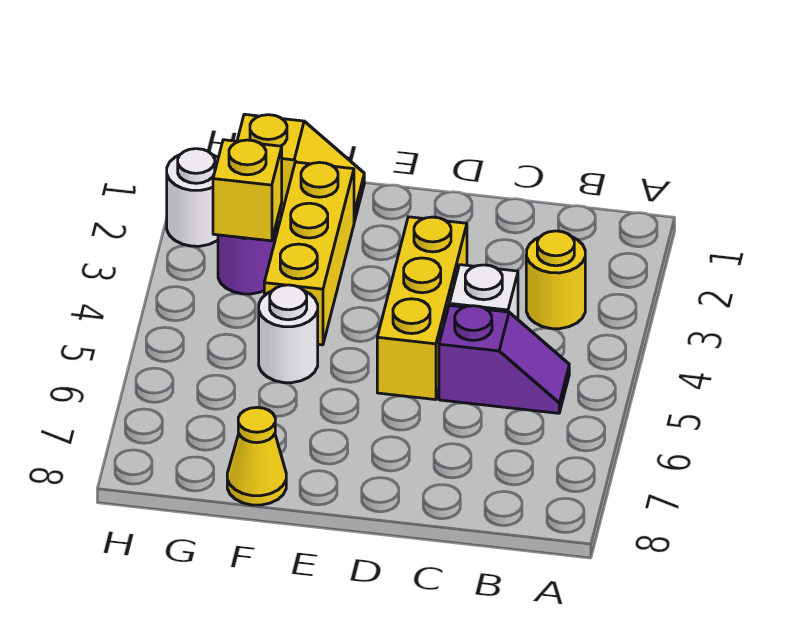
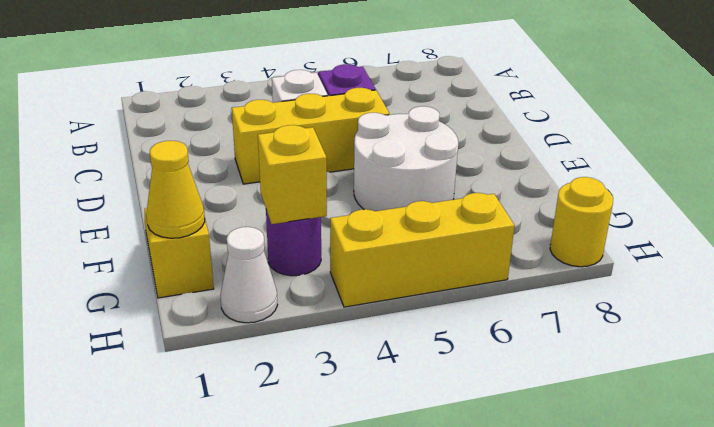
yellow round brick B3 level 1 -> yellow round brick H8 level 1
yellow brick F2:F4 level 1 -> yellow brick H4:H6 level 1
white round brick F5 level 1 -> white round brick E5:F6 level 1
yellow cone F8 level 1 -> yellow cone G1 level 2
white round brick H2 level 1 -> white cone H2 level 1

